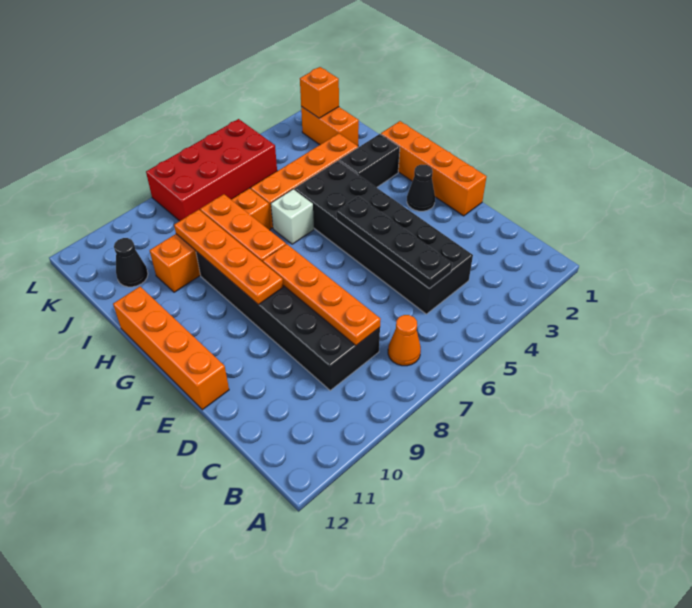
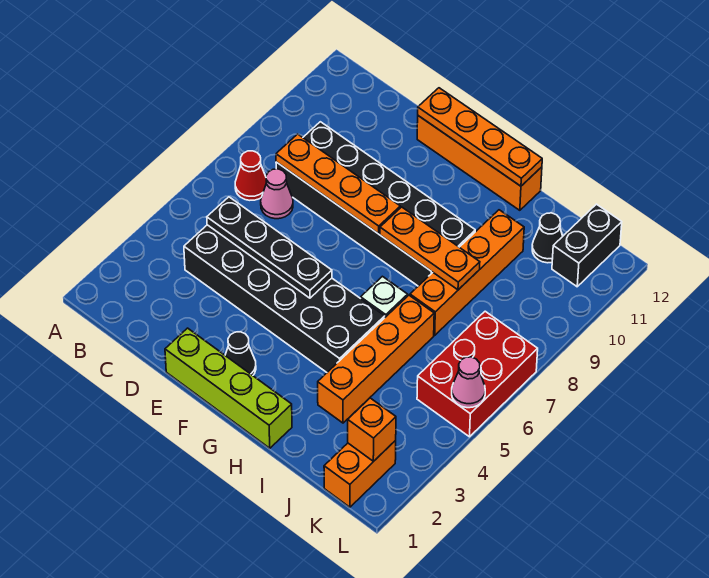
orange cone B7 level 1 -> red cone B7 level 1
none -> pink cone C7 level 1
orange brick E1:H1 level 1 -> lime brick E1:H1 level 1
orange plate F9:I9 level 2 -> orange plate E12:H12 level 2
black brick H2:H3 level 1 -> black brick K11:K12 level 1
orange brick J2:K2 level 1 -> orange brick K1:K2 level 1
red brick K5:L8 level 1 -> red brick K5:L7 level 1
none -> pink cone L5 level 2

